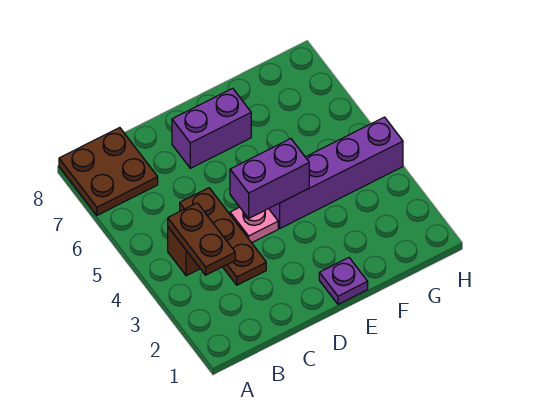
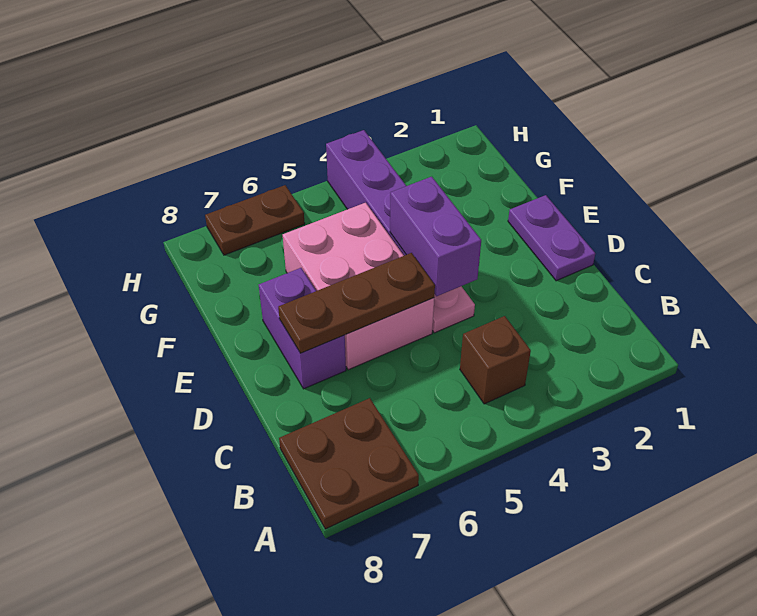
brown plate B3:B4 level 2 -> brown plate H6:H7 level 1
brown plate C3:C5 level 1 -> brown plate D5:D7 level 2
none -> pink brick D5:F6 level 1
purple plate E1 level 1 -> purple plate D1:E1 level 1

